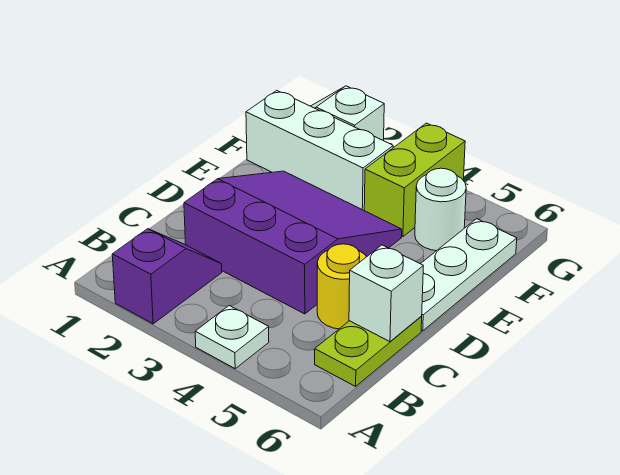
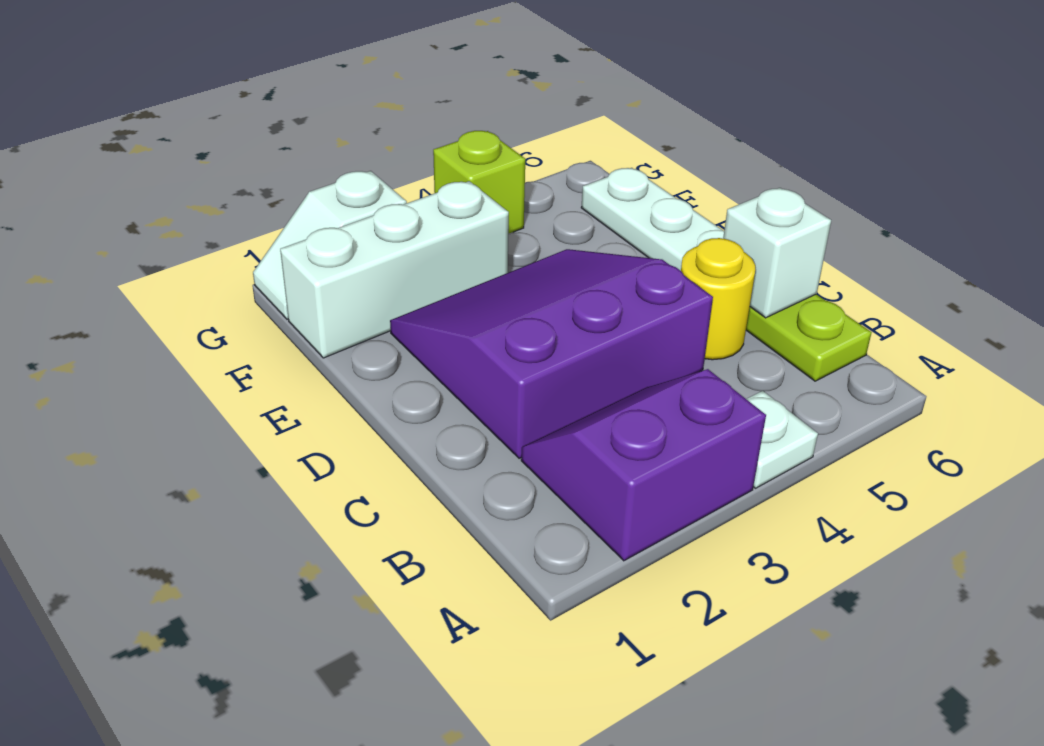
purple slope A2:B2 level 1 top A -> purple slope A2:B3 level 1 top A
lime brick F4:G4 level 1 -> lime brick G4 level 1
white round brick F5 level 1 -> none

